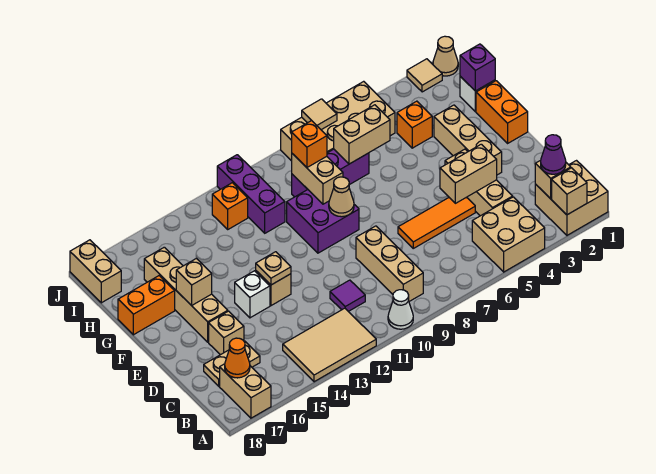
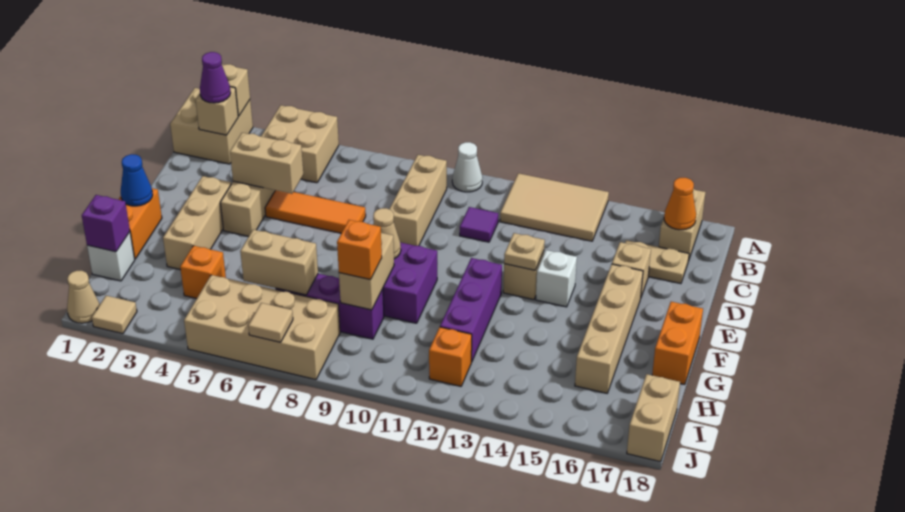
none -> blue cone F1 level 2
tan brick F16 level 2 -> none
orange brick G17:G18 level 1 -> orange brick F18:G18 level 1
purple brick H11:J11 level 1 -> purple brick F12:H12 level 1

